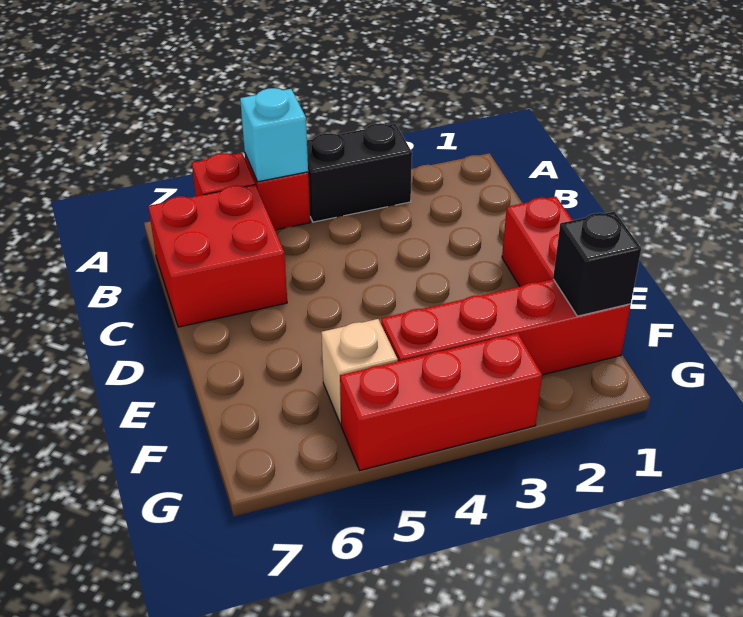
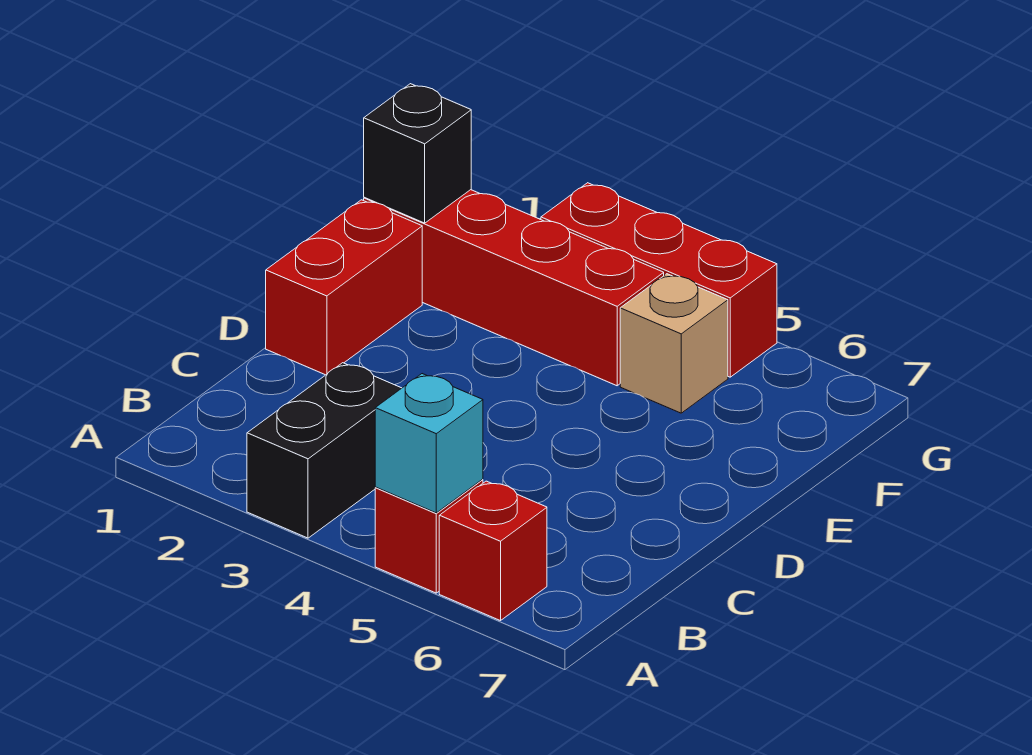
black brick A3:A4 level 1 -> black brick A3:B3 level 1
red brick B6:C7 level 1 -> none

